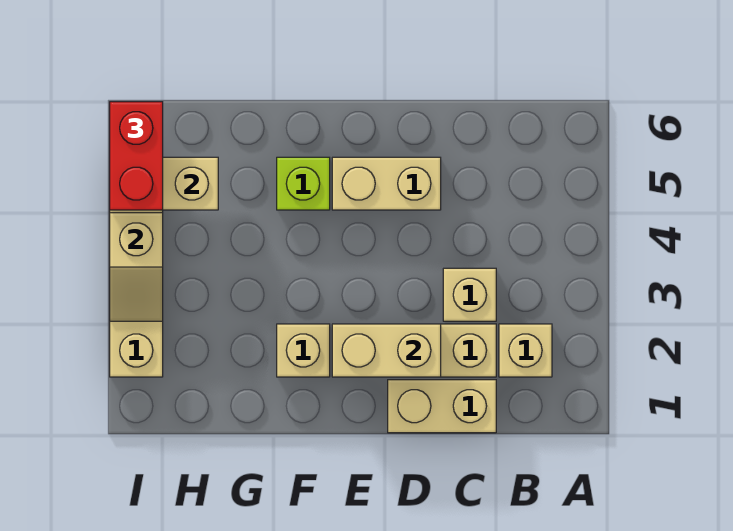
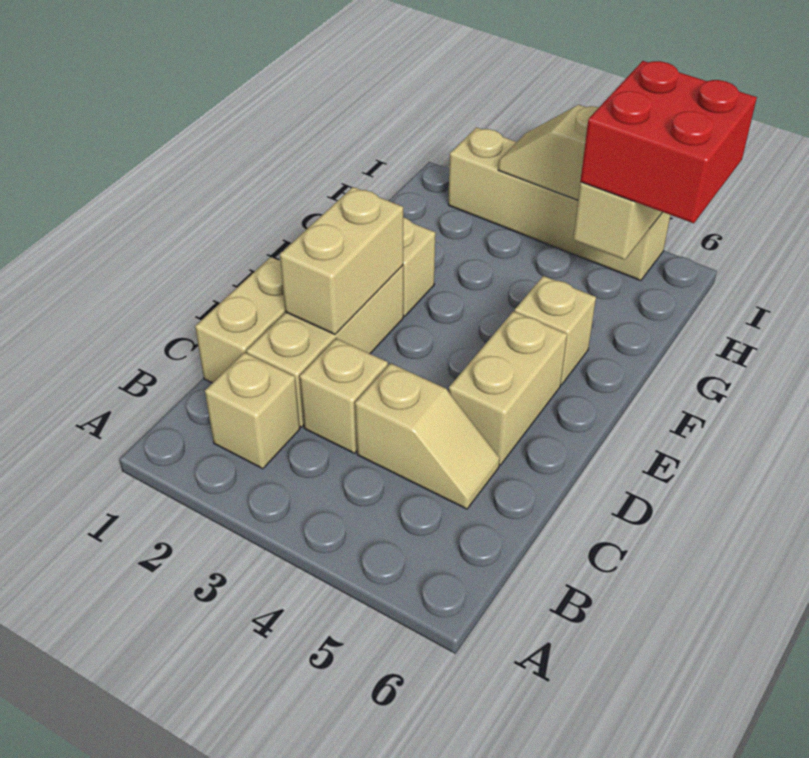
none -> tan slope C4:C5 level 1 top 4
lime brick F5 level 1 -> tan brick F5 level 1
red brick I5:I6 level 3 -> red brick H5:I6 level 3

